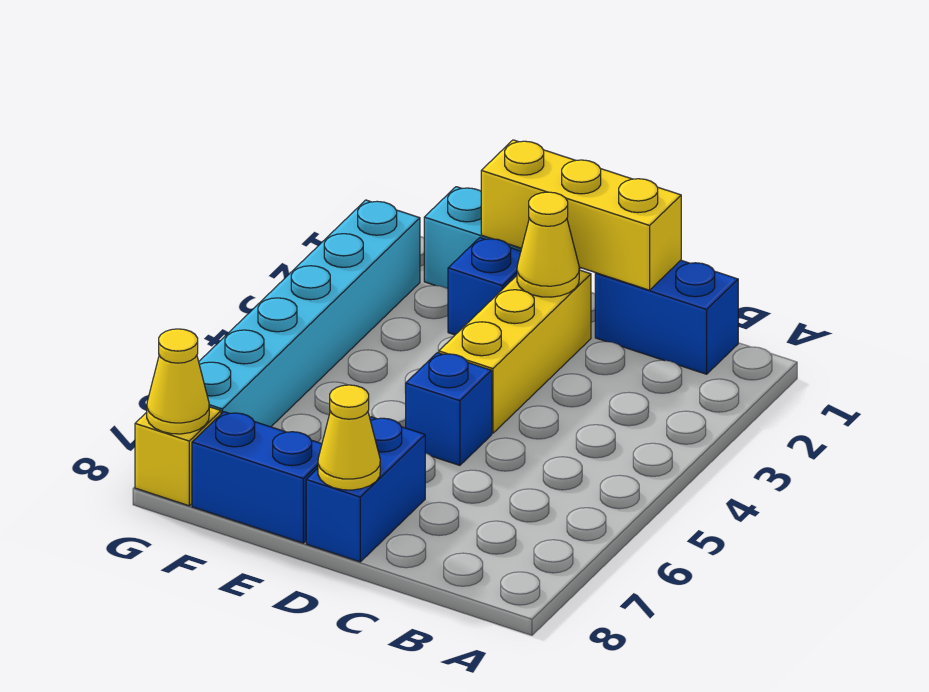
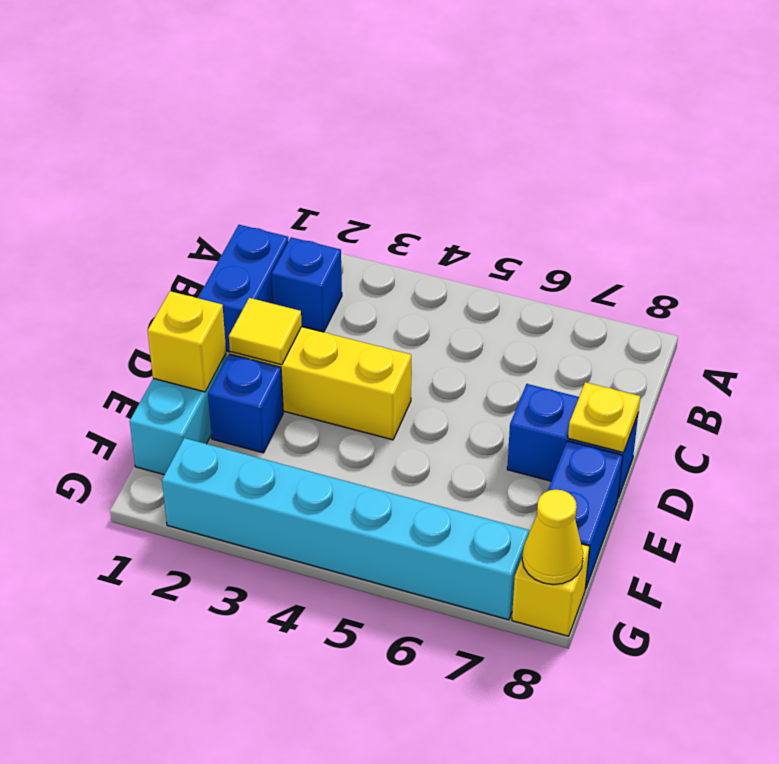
yellow brick C1:E1 level 2 -> yellow brick E1 level 2
yellow cone D2 level 2 -> yellow tile D2 level 2
blue brick D5 level 1 -> blue brick B2 level 1
yellow cone D8 level 2 -> yellow plate D8 level 2

